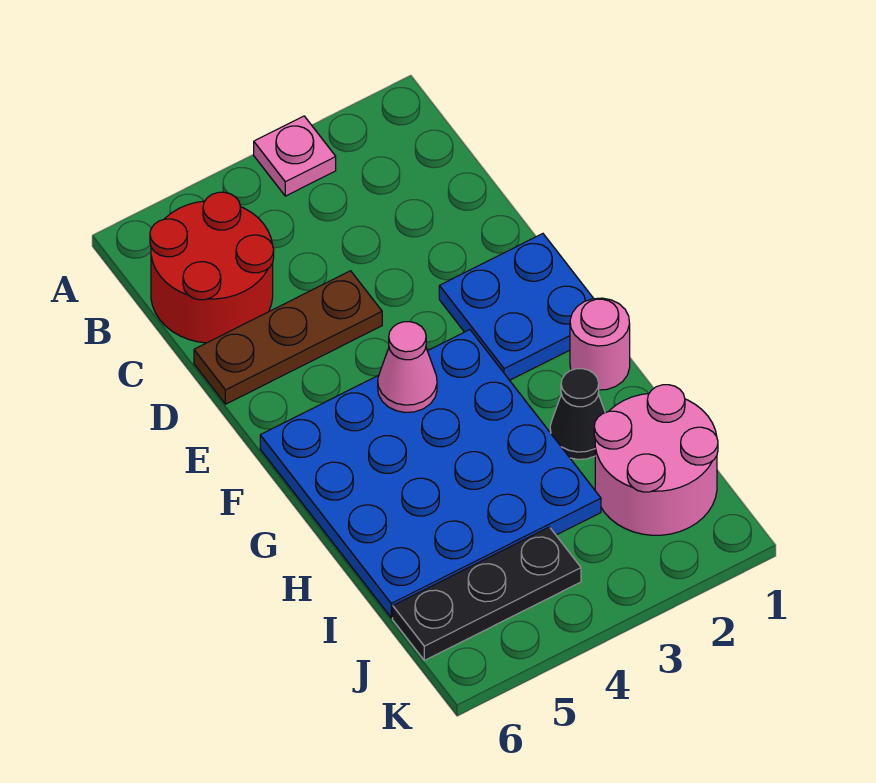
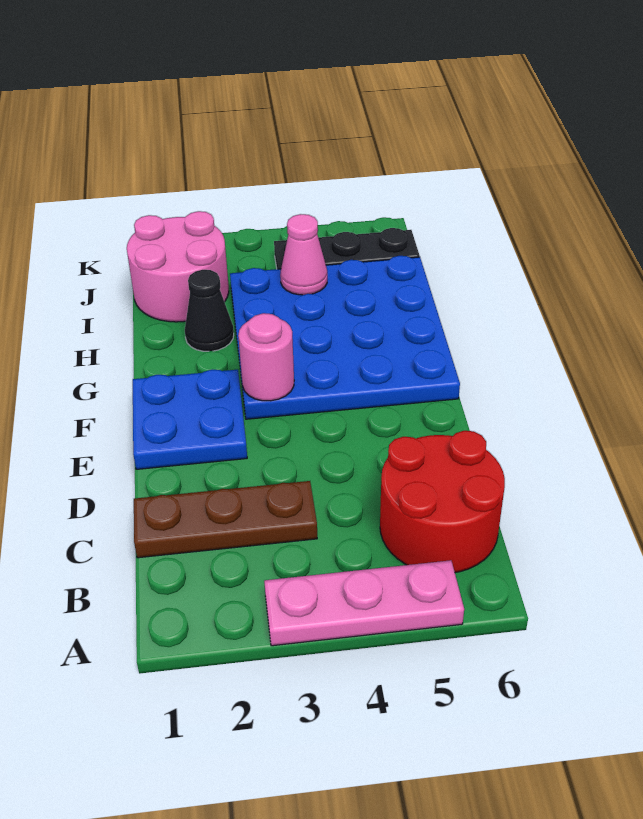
pink plate A3 level 1 -> pink plate A3:A5 level 1
brown plate D4:D6 level 1 -> brown plate C1:C3 level 1
pink cone F4 level 2 -> pink cone I4 level 2
pink round brick G1 level 1 -> pink round brick F3 level 2

